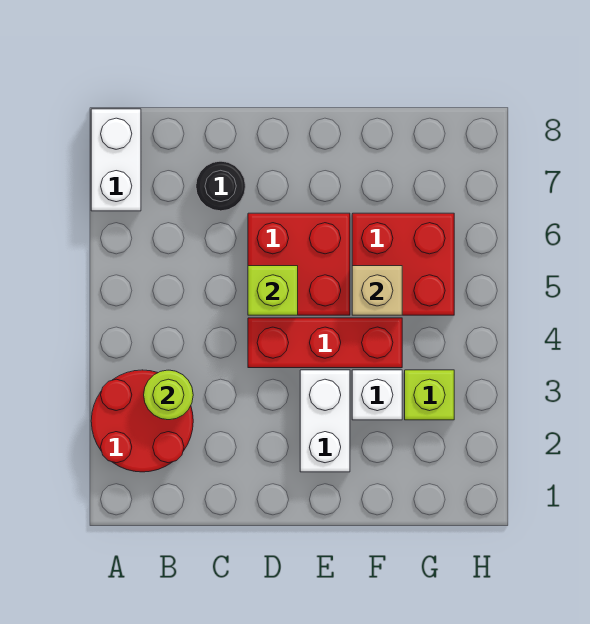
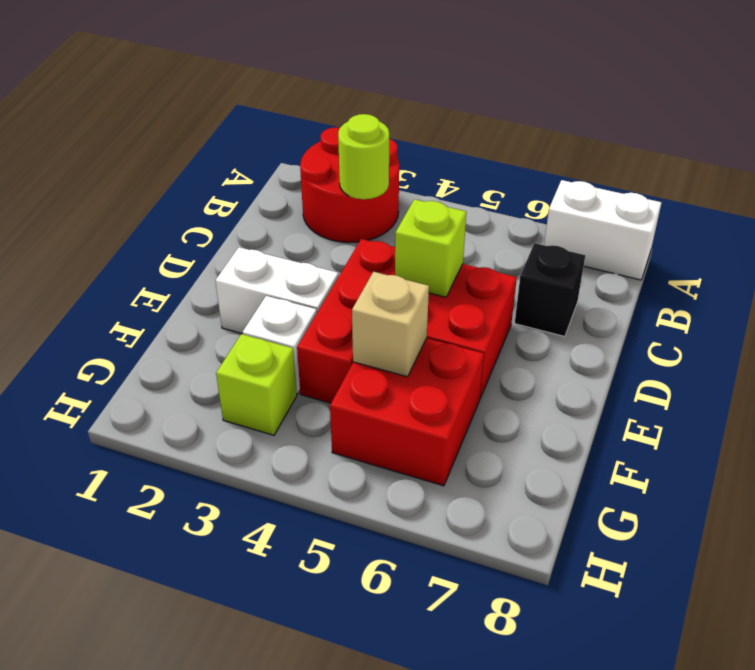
black round brick C7 level 1 -> black brick C7 level 1

